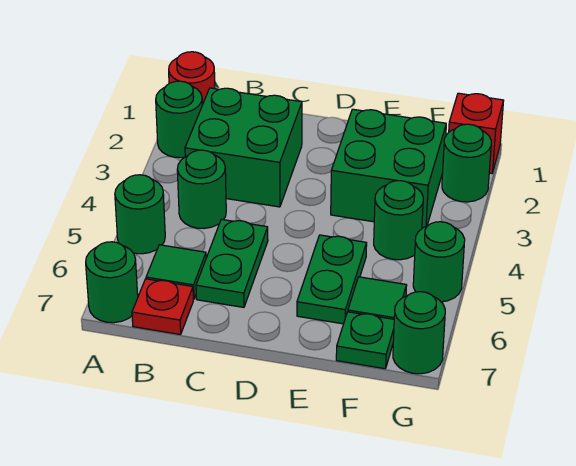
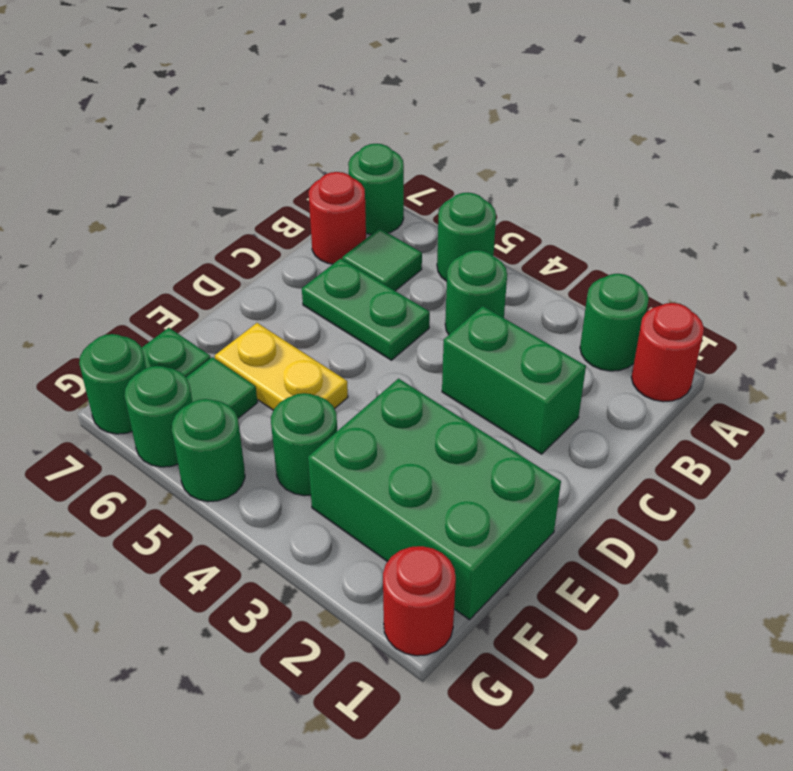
green brick B2:C3 level 1 -> green brick C2:C3 level 1
red plate B7 level 1 -> red round brick B7 level 1
green brick E2:F3 level 1 -> green brick E1:F3 level 1
green plate E5:E6 level 1 -> yellow plate E5:E6 level 1
red brick G1 level 1 -> red round brick G1 level 1
green round brick G2 level 1 -> green round brick G6 level 1

